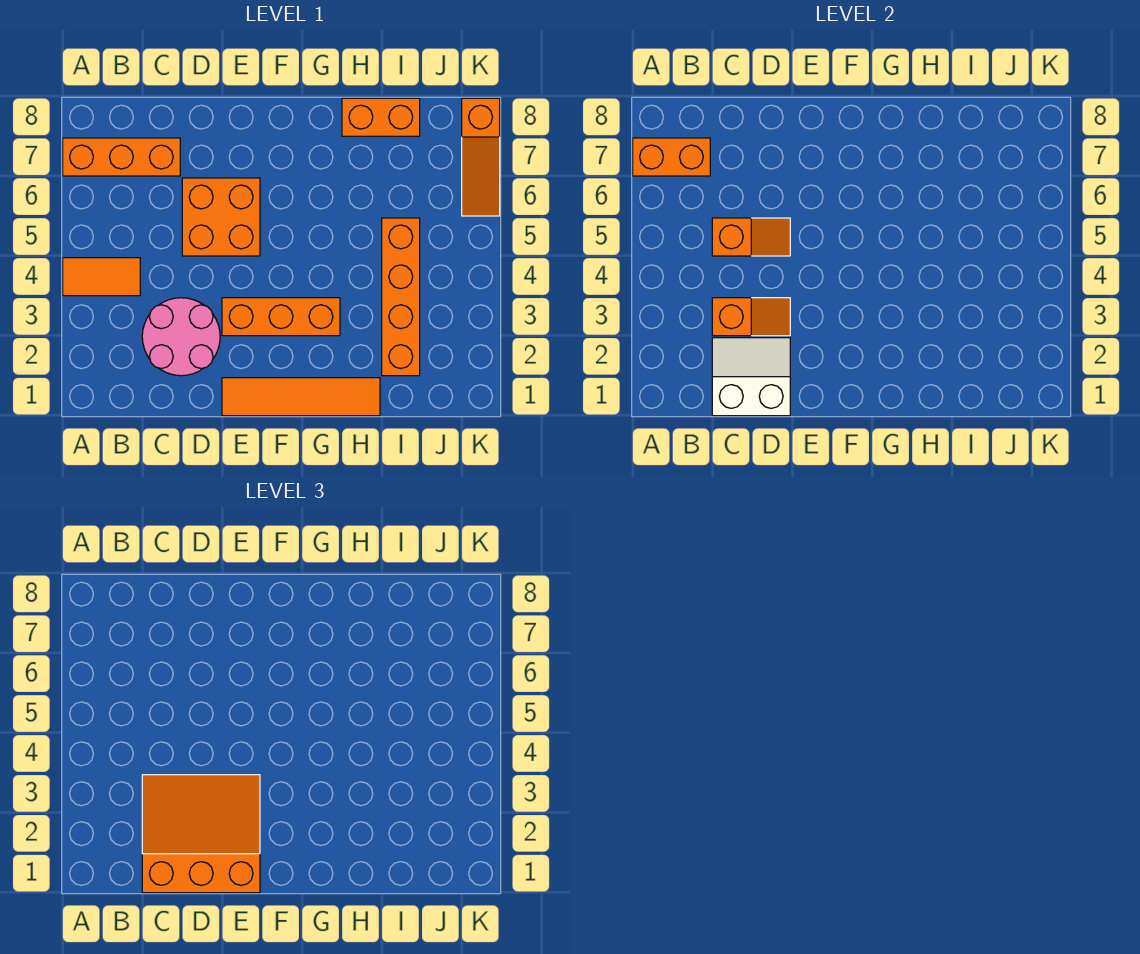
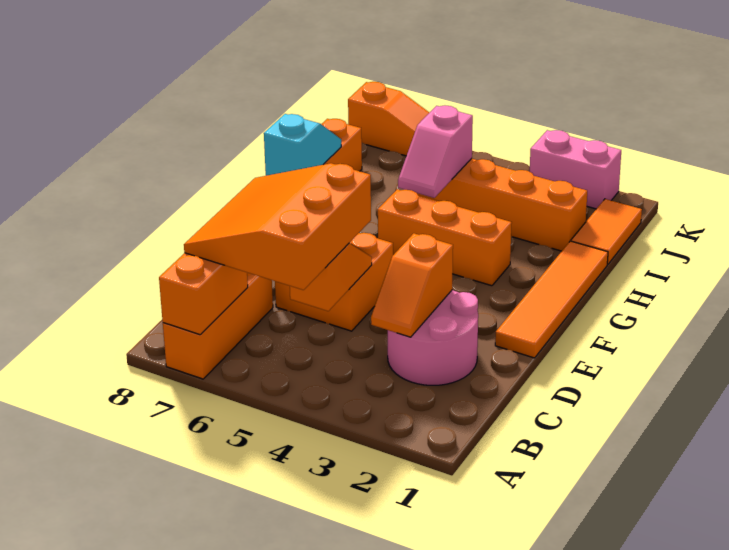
orange tile A4:B4 level 1 -> orange tile I1:J1 level 1
white slope C1:D2 level 2 top 1 -> none
orange slope C1:E3 level 3 top 1 -> orange slope B5:D7 level 3 top 5
orange slope C3:D3 level 2 top C -> orange slope C3:D3 level 2 top D
orange brick E3:G3 level 1 -> orange brick G3:G5 level 1
none -> cyan slope G8:H8 level 2 top G
none -> pink slope H5:I5 level 2 top I
none -> pink brick K2:K3 level 1

